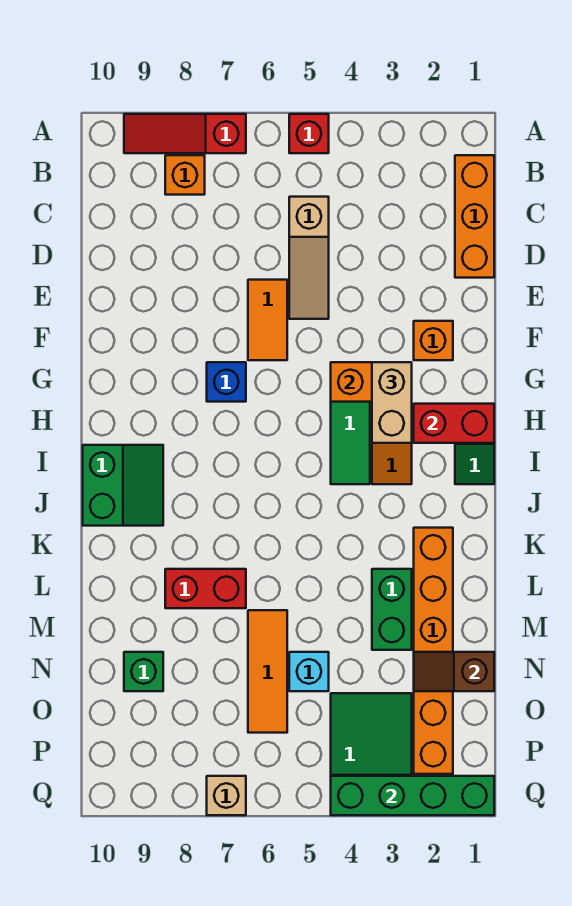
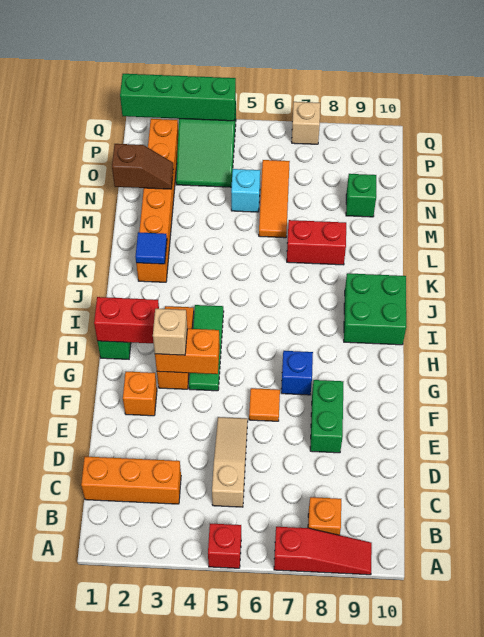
orange brick B1:D1 level 1 -> orange brick C1:C3 level 1
orange tile E6:F6 level 1 -> orange tile F6 level 1
tan brick G3:H3 level 3 -> tan brick G3 level 3
green slope I9:J10 level 1 top 10 -> green brick I9:J10 level 1
none -> blue tile K2 level 2
green brick L3:M3 level 1 -> green brick E8:F8 level 1

